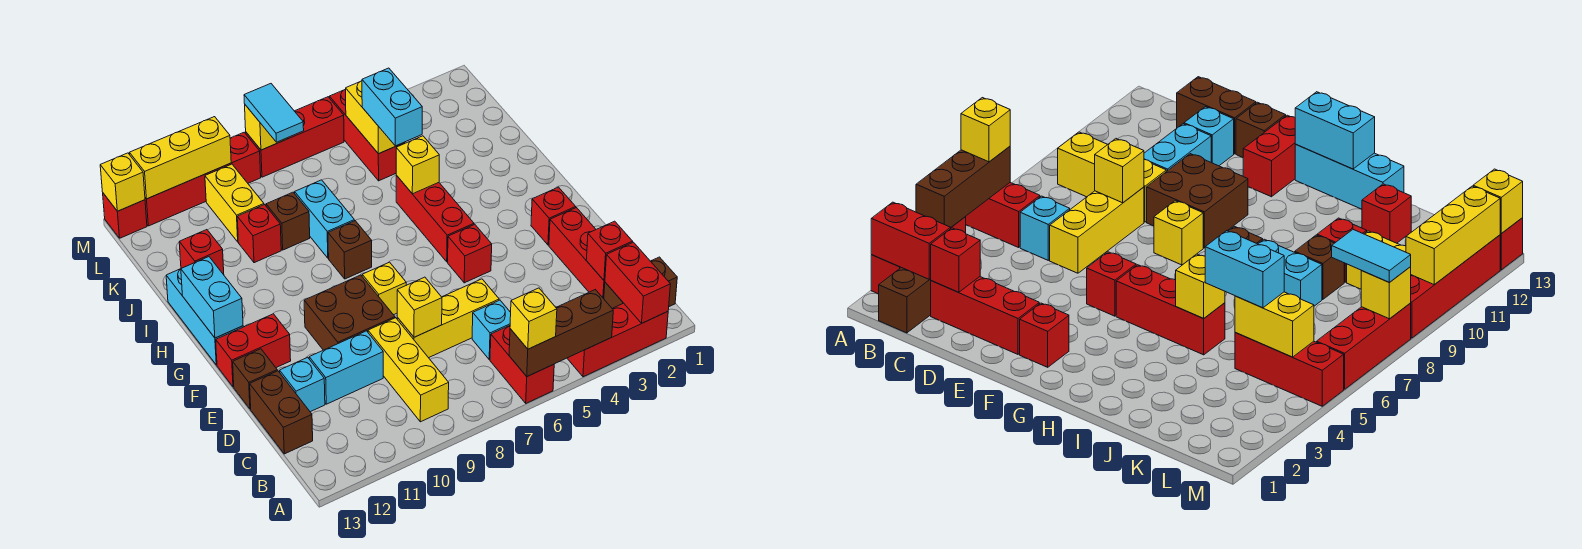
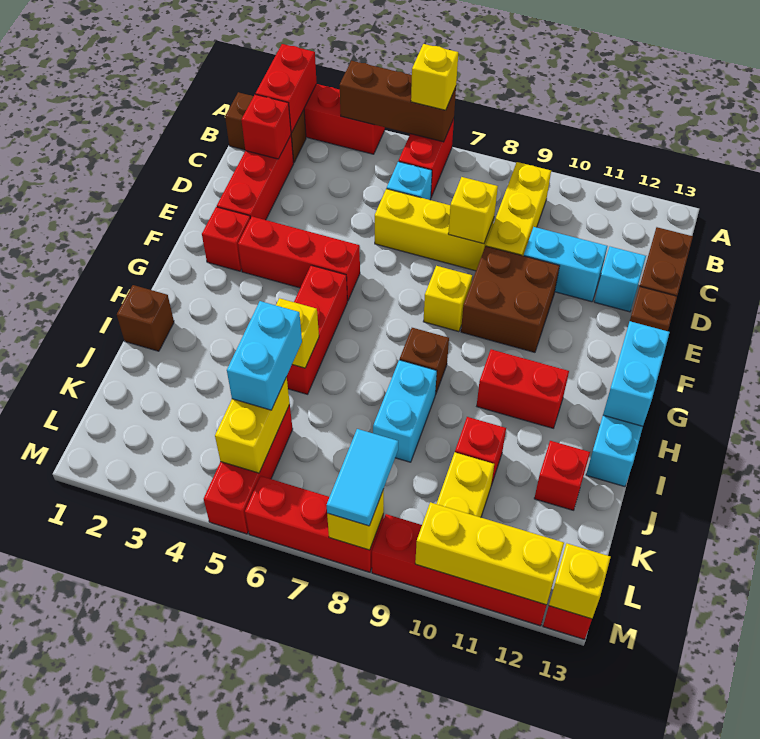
red brick F5 level 1 -> red brick F3:F5 level 1
red brick F12:F13 level 1 -> red brick H10:H11 level 1
brown brick J9 level 1 -> brown brick I1 level 1

